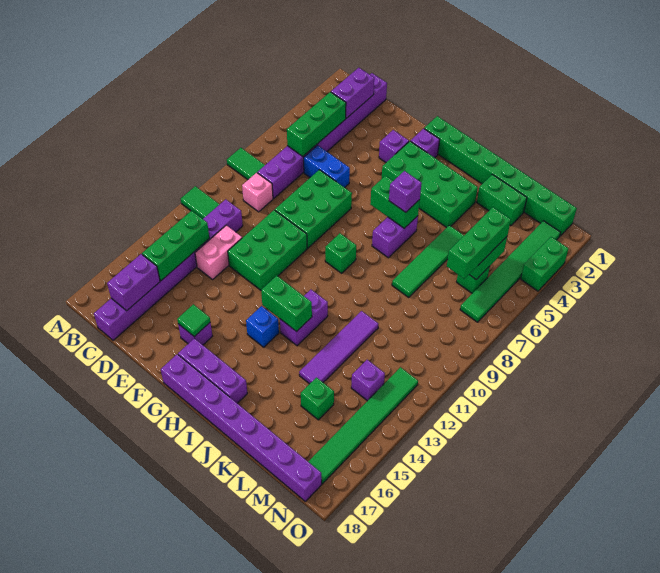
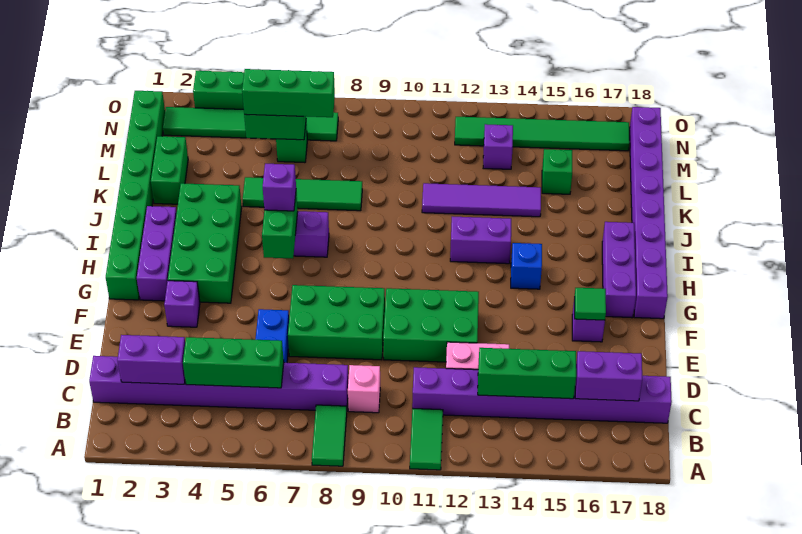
purple brick G2 level 1 -> purple brick G2:I2 level 1
green brick H9 level 1 -> none
green brick H13:I13 level 2 -> none

